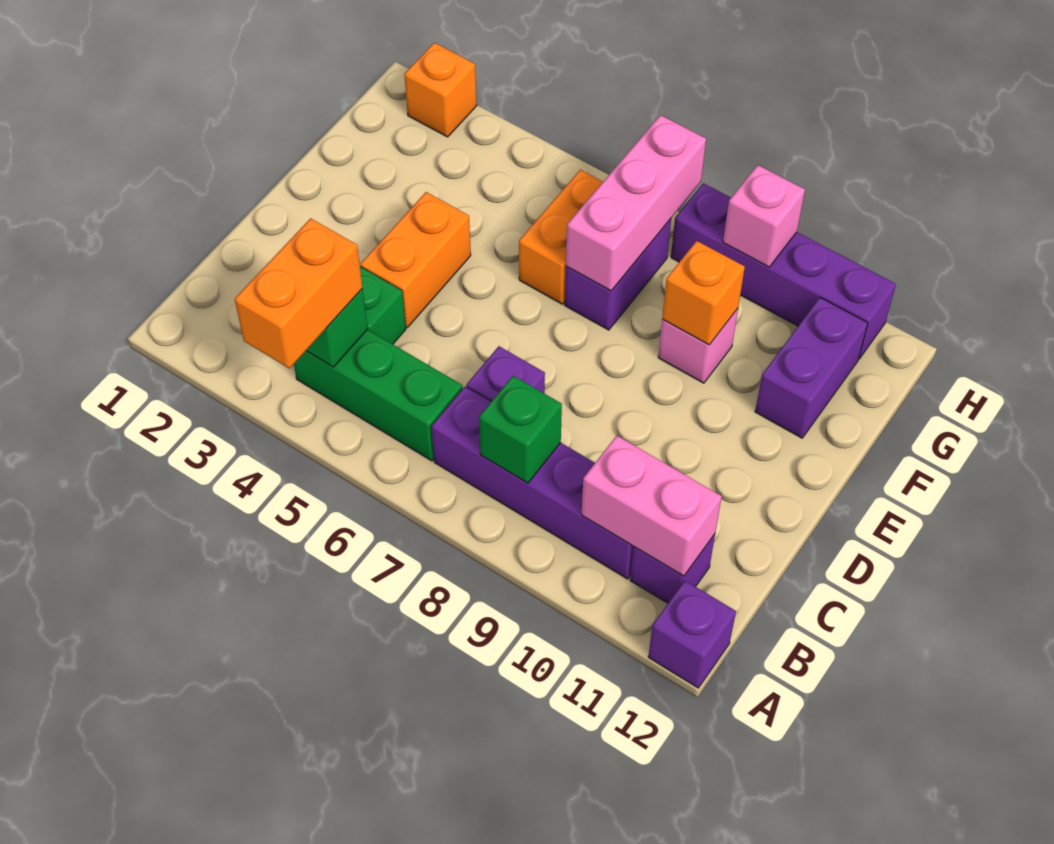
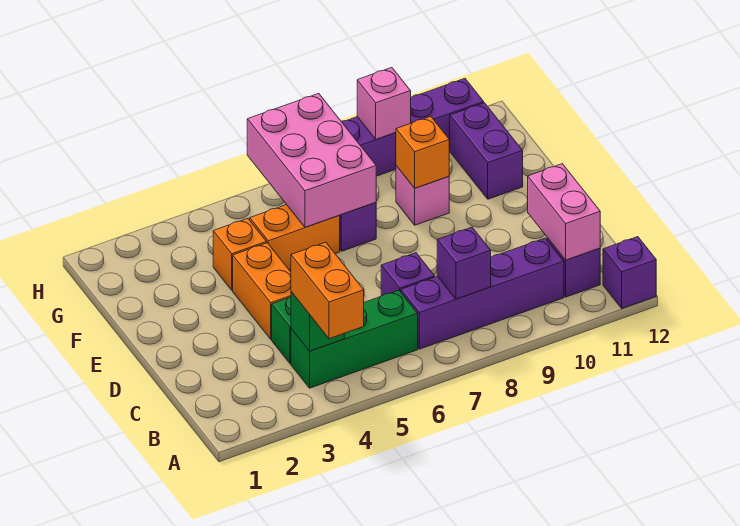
green brick B8 level 2 -> purple brick B8 level 2
pink brick B10:B11 level 2 -> pink brick B11:C11 level 2
orange brick F6:G6 level 1 -> orange brick F5:F6 level 1
pink brick F7:H7 level 2 -> pink brick F6:H7 level 2
orange brick H2 level 1 -> orange brick F4 level 1

